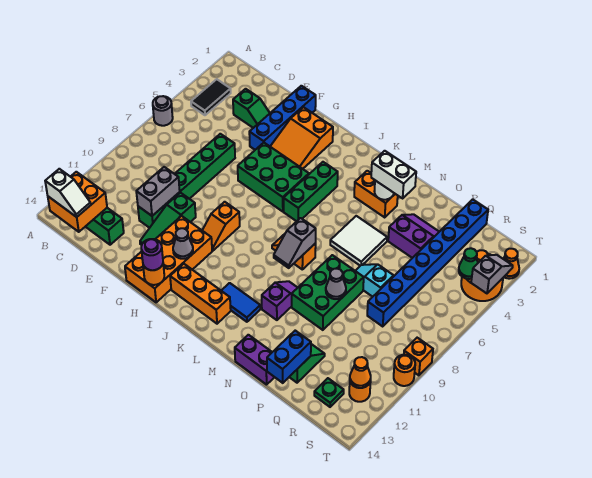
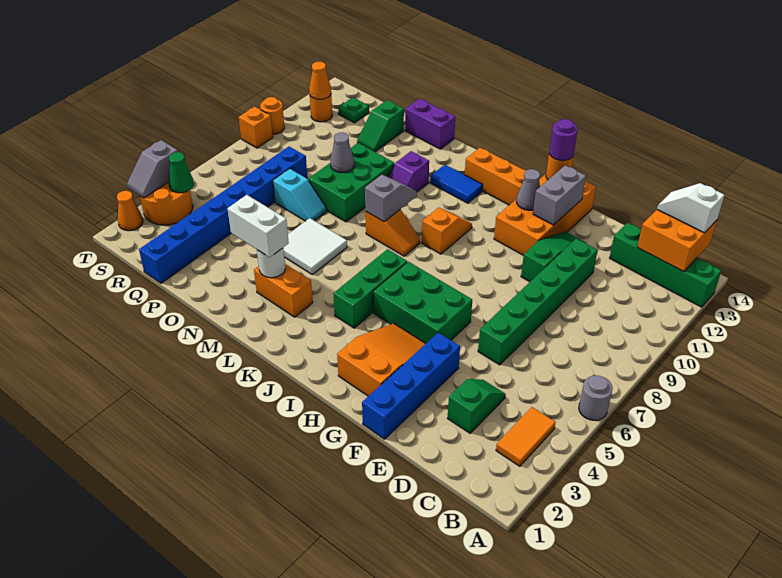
black tile B3:B4 level 1 -> orange tile B3:B4 level 1
green slope D3:E3 level 1 top D -> green slope D3:D4 level 1 top 3
grey brick E10:E11 level 2 -> grey brick G12:G13 level 2
orange slope H9:H10 level 1 top 9 -> orange slope J9:J10 level 1 top 9
purple slope O3:P4 level 1 top 4 -> none
blue brick P13:P14 level 2 -> none

